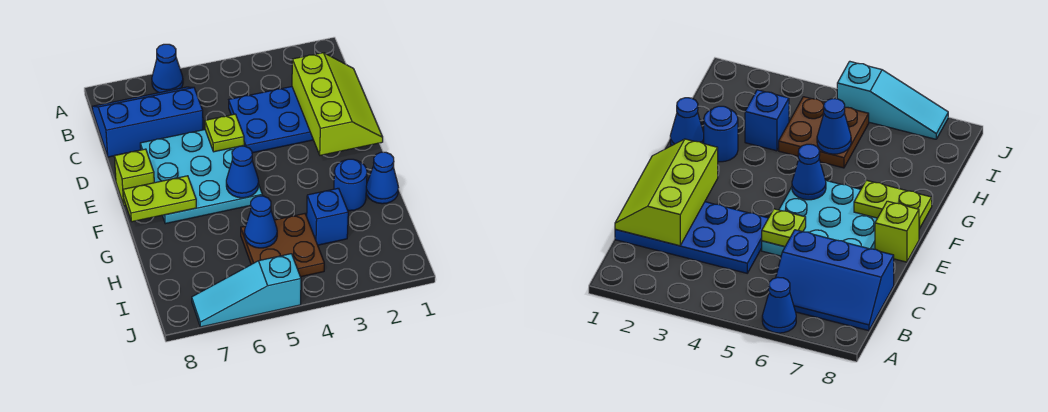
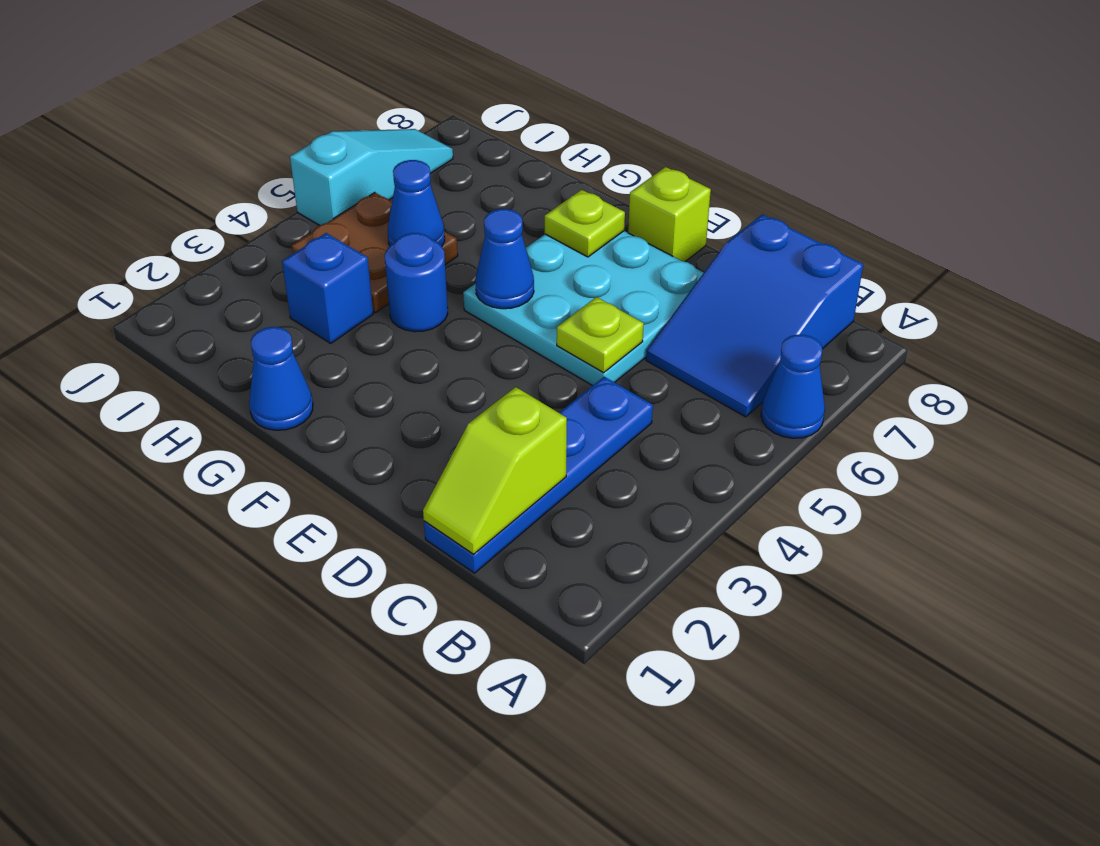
blue slope B6:C8 level 1 top C -> blue slope B6:C8 level 1 top 8
blue plate C1:D4 level 1 -> blue plate C1:C4 level 1
lime slope C1:E2 level 2 top 2 -> lime slope C1:C2 level 2 top 2
lime plate F7:F8 level 2 -> lime plate F7 level 2
blue round brick G2 level 1 -> blue round brick G4 level 1

